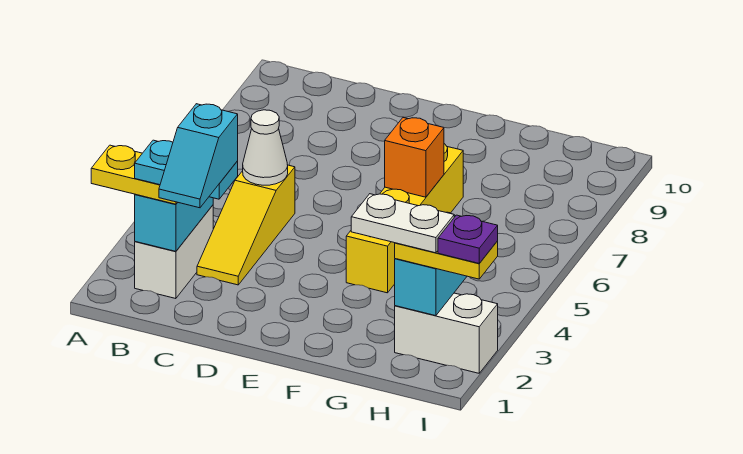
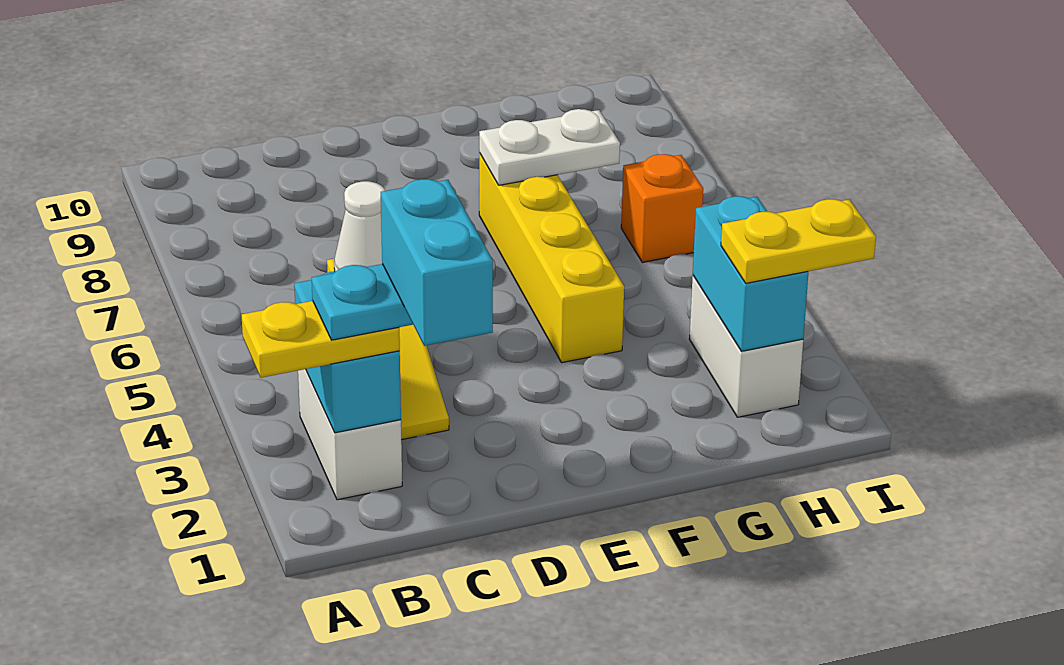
cyan slope C1:C2 level 5 top 2 -> cyan brick C1:C2 level 5
orange brick F6 level 2 -> orange brick H6 level 1
white plate G2:H2 level 4 -> white plate F7:G7 level 2
white brick H2:I2 level 1 -> white brick H2:H3 level 1
purple plate I2 level 4 -> none

